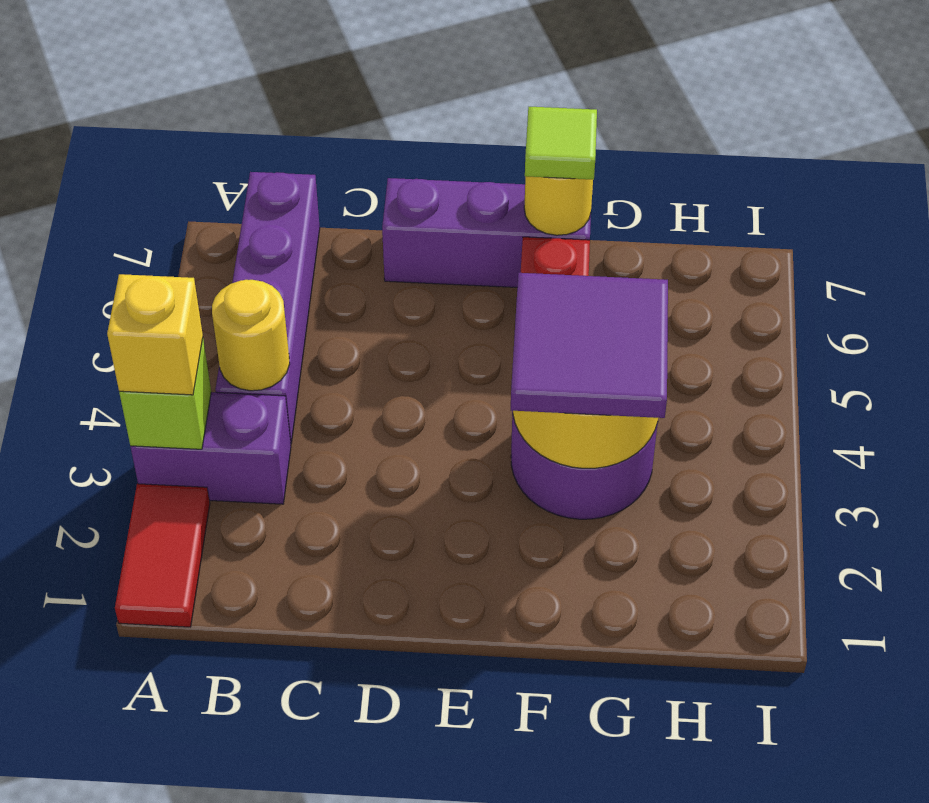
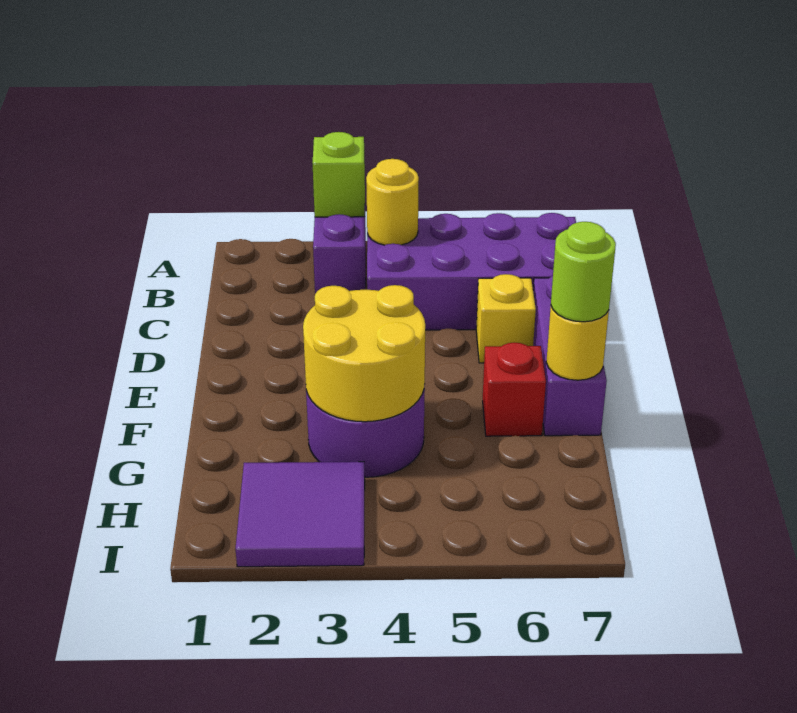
red tile A1:A2 level 1 -> none
yellow brick A3 level 3 -> yellow brick D6 level 1
purple brick B4:B7 level 1 -> purple brick B4:C7 level 1
purple tile F3:G4 level 3 -> purple tile H2:I3 level 1
lime tile F7 level 3 -> lime round brick F7 level 3

